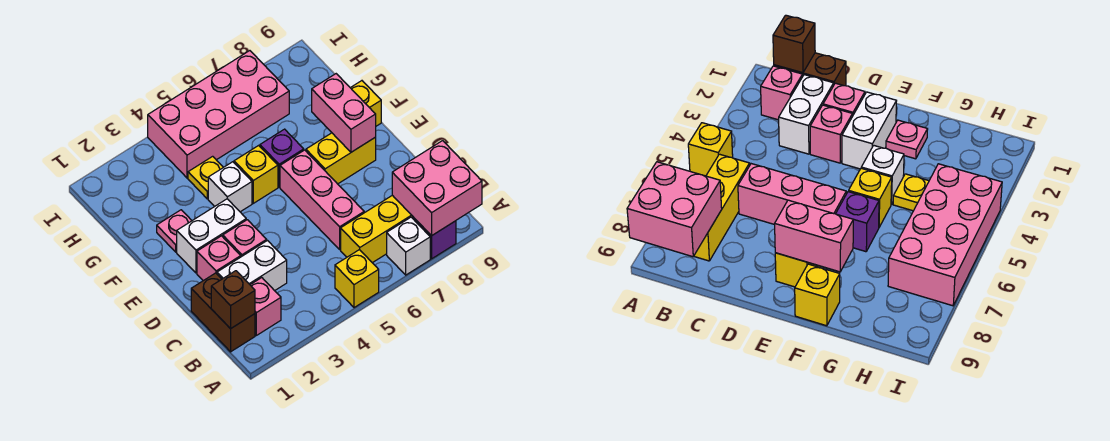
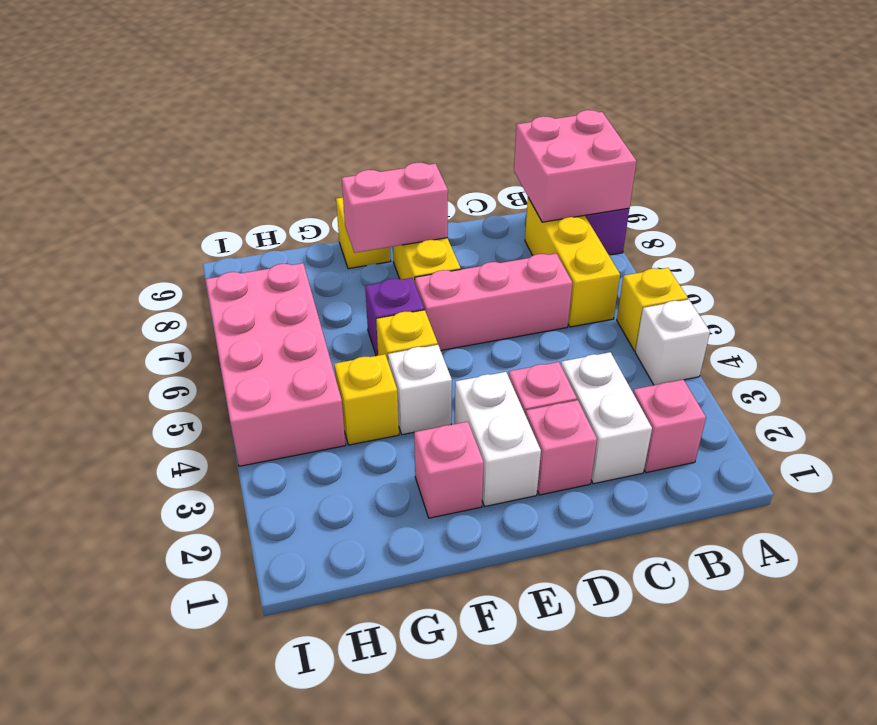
white brick A7 level 1 -> white brick A4 level 1
brown brick B1:C1 level 1 -> none
brown brick B1 level 2 -> none
pink plate F2 level 1 -> pink brick F2 level 1
yellow plate G4 level 1 -> yellow brick G4 level 1

